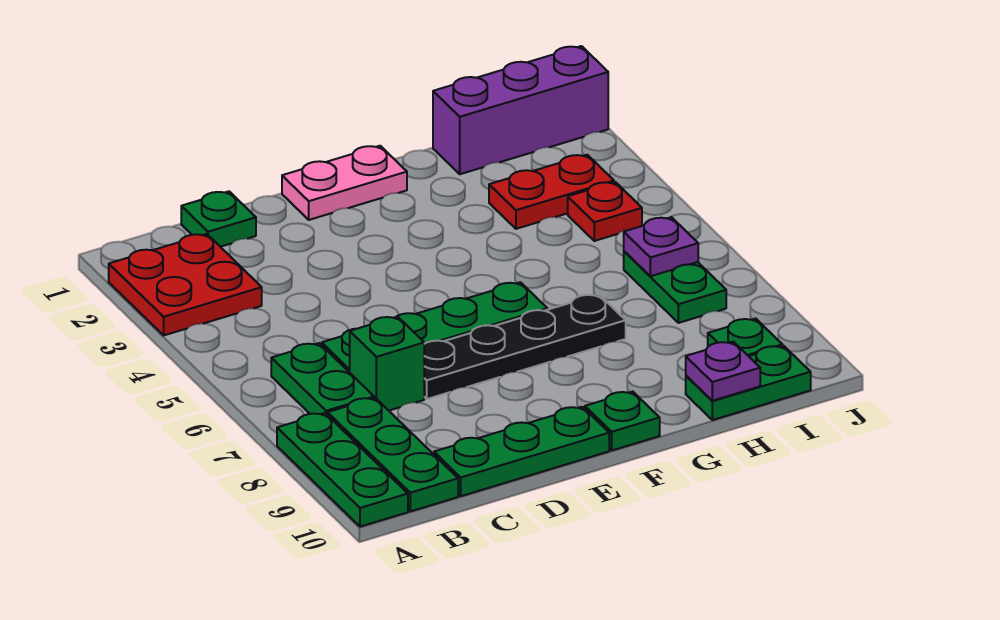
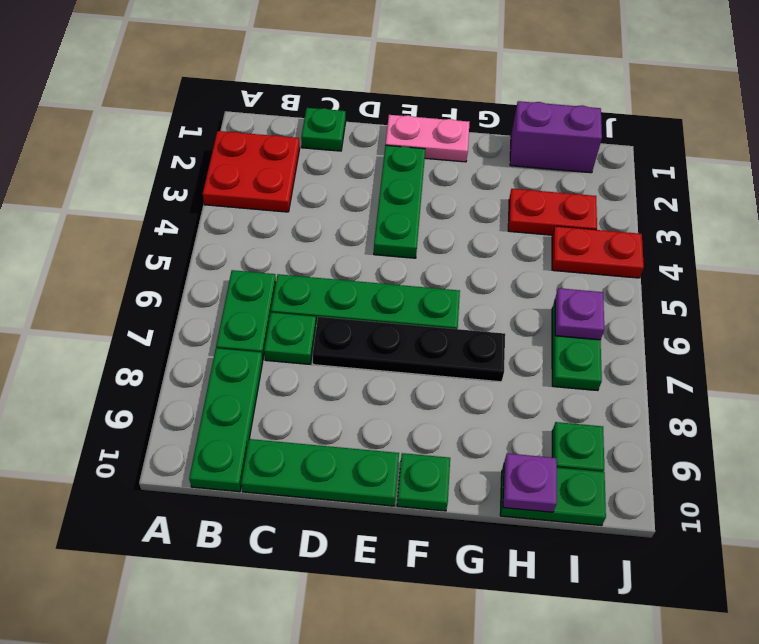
green plate A8:A10 level 1 -> green plate E2:E4 level 1
green brick C7 level 1 -> green plate C7 level 1
purple brick H1:J1 level 1 -> purple brick H1:I1 level 1
red plate I4 level 1 -> red plate I4:J4 level 1

